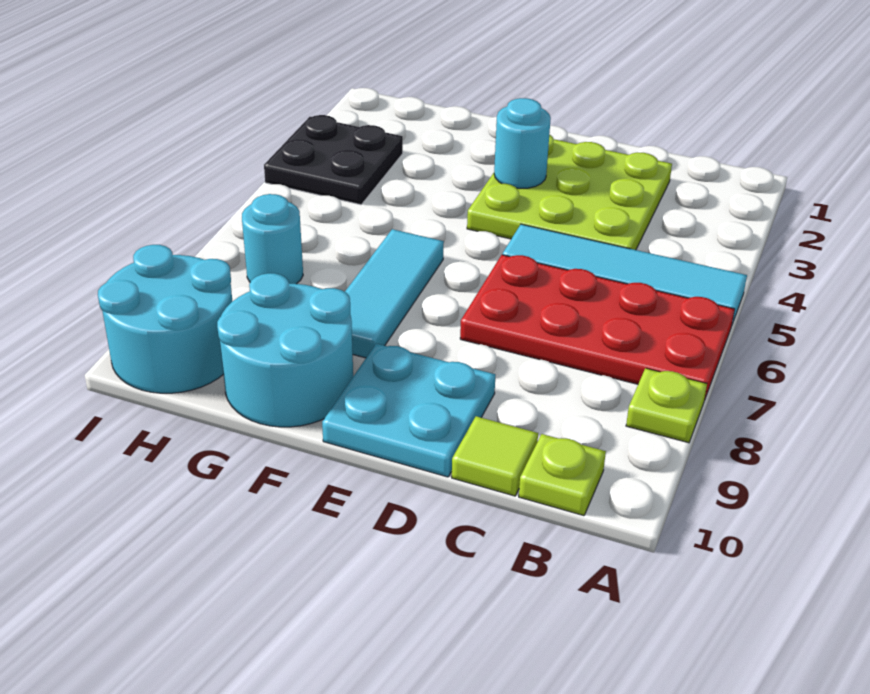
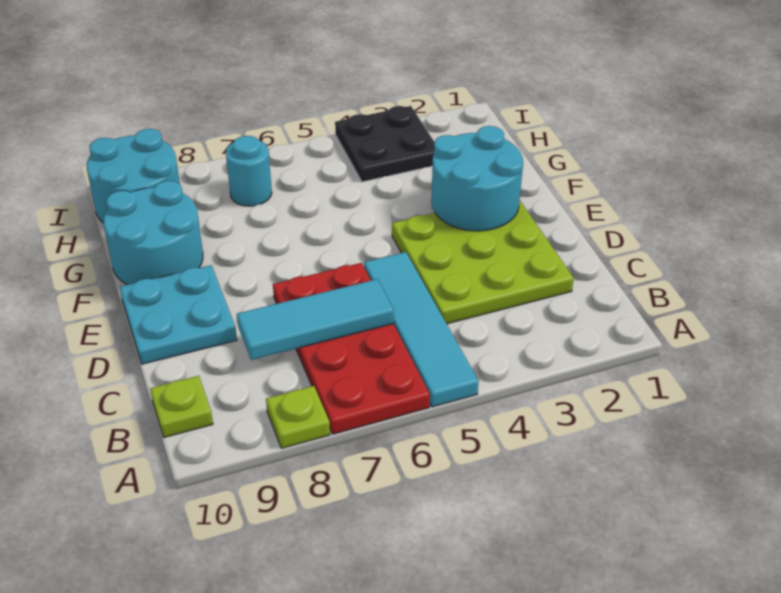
lime tile C10 level 1 -> none
cyan round brick E3 level 2 -> cyan round brick E2:F3 level 2
cyan tile F6:F8 level 1 -> cyan tile C6:C8 level 2

